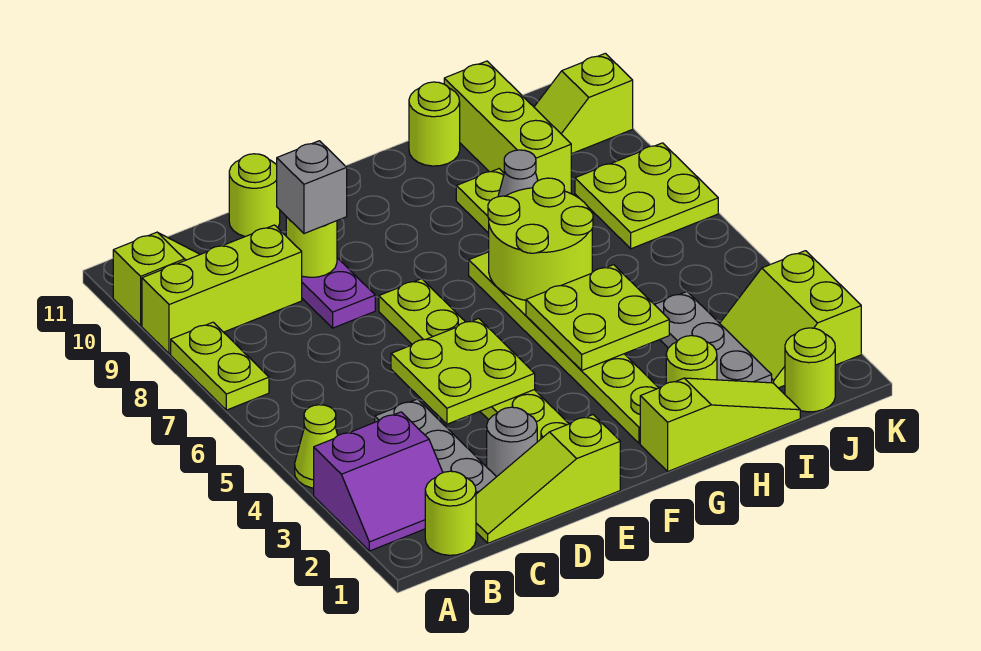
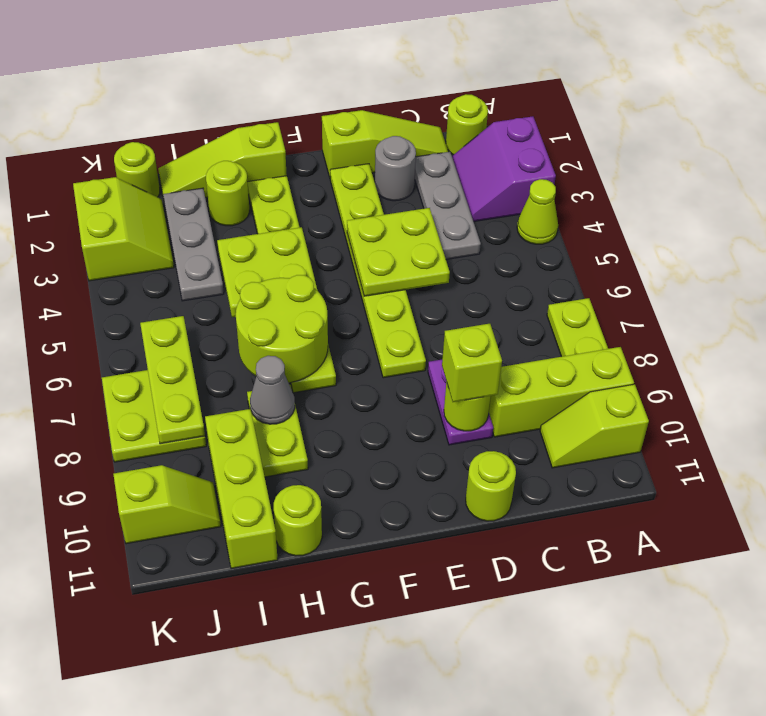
purple slope A2:B3 level 1 top 3 -> purple slope A2:B3 level 1 top A
grey brick D9 level 3 -> lime brick D9 level 3
none -> lime plate J6:J8 level 2

